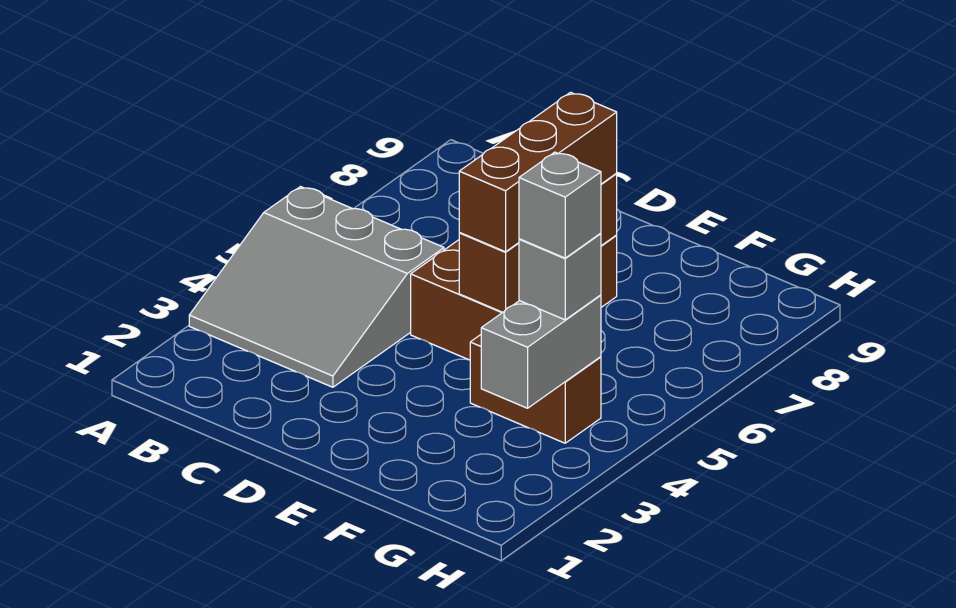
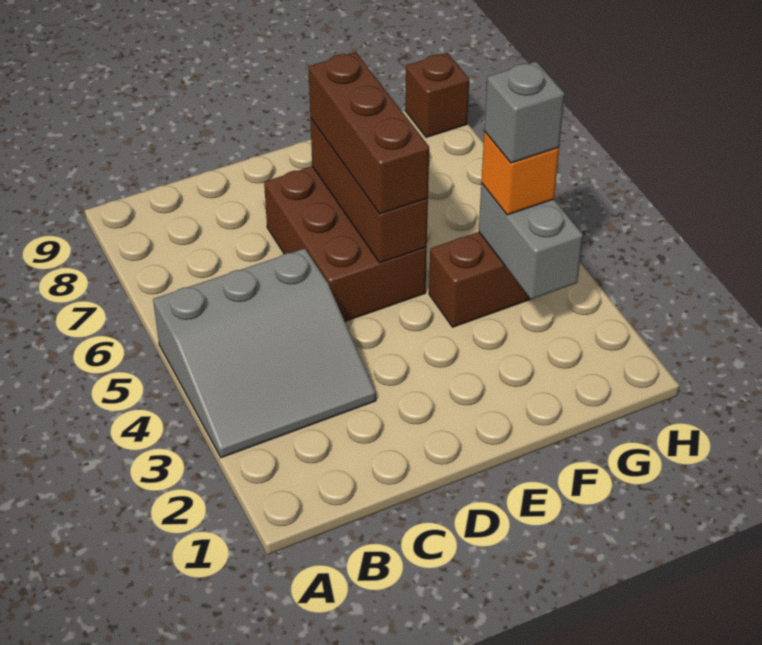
grey brick G4 level 3 -> orange brick G4 level 3
none -> brown brick H9 level 1

